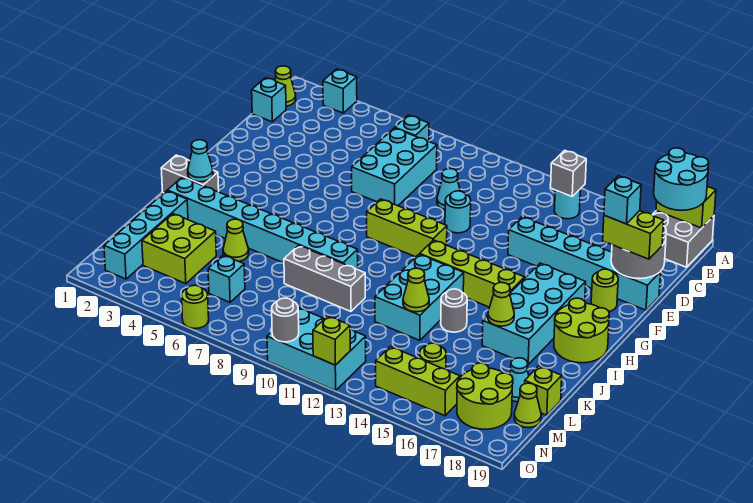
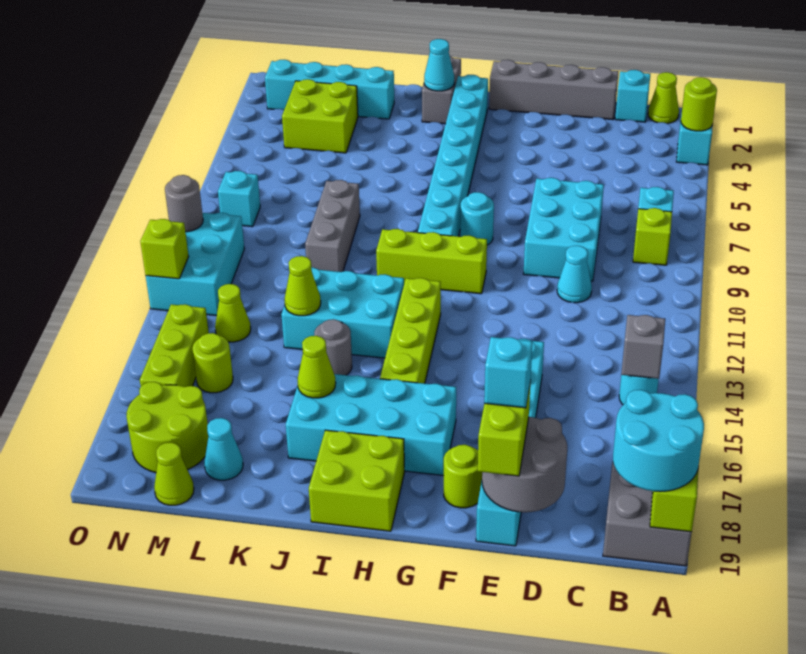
cyan brick C7:E8 level 1 -> cyan brick D7:E9 level 1
none -> grey brick D1:G1 level 1
cyan round brick E11 level 1 -> cyan round brick G8 level 1
lime brick G9:G11 level 1 -> lime brick G10:I10 level 1
lime round brick H18:I19 level 1 -> lime brick H18:I19 level 1
cyan brick J2:J9 level 1 -> cyan brick H2:H9 level 1
lime cone K5 level 1 -> lime cone M13 level 1
lime brick L19 level 1 -> lime brick B8 level 1
cyan brick M6 level 1 -> cyan brick N8 level 1
lime round brick O6 level 1 -> lime round brick A3 level 2

